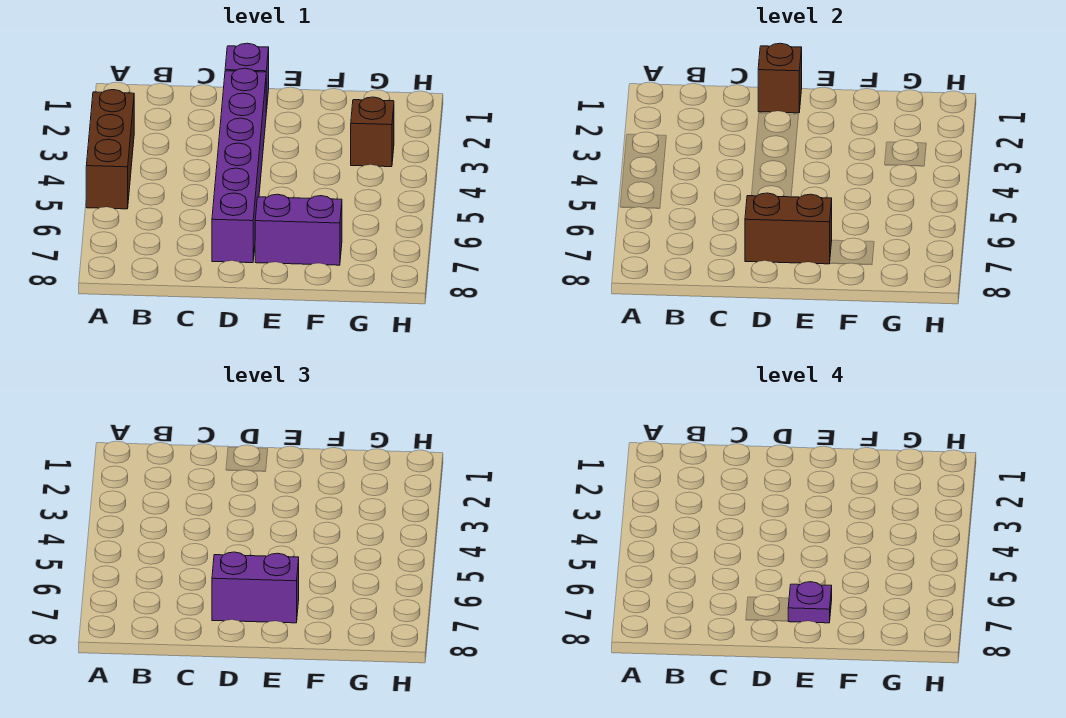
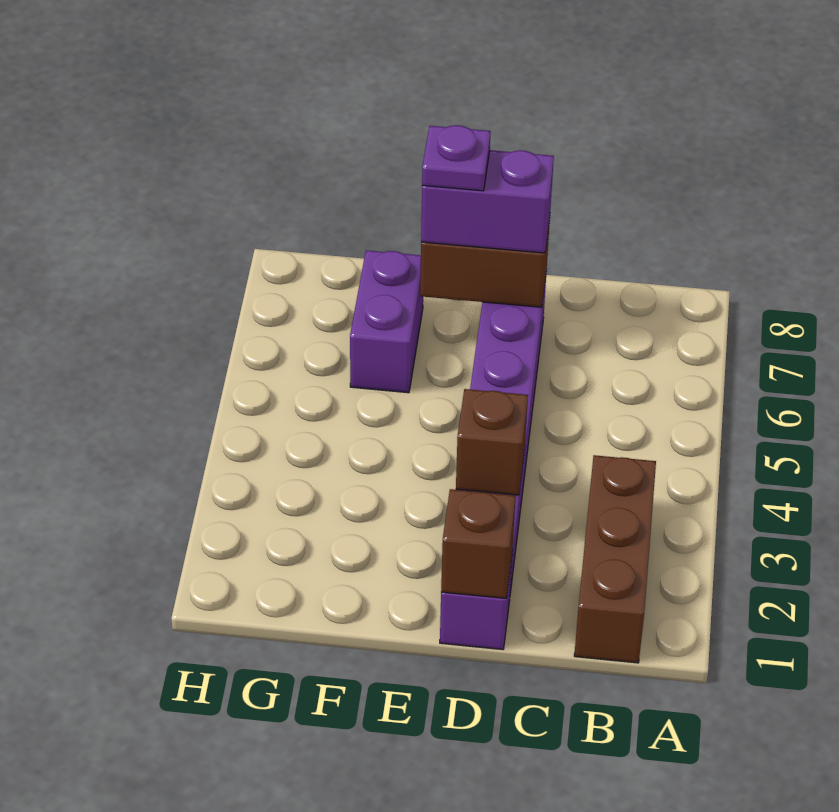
brown brick A3:A5 level 1 -> brown brick B1:B3 level 1
purple brick E7:F7 level 1 -> purple brick F6:F7 level 1
brown brick G3 level 1 -> brown brick D3 level 2

